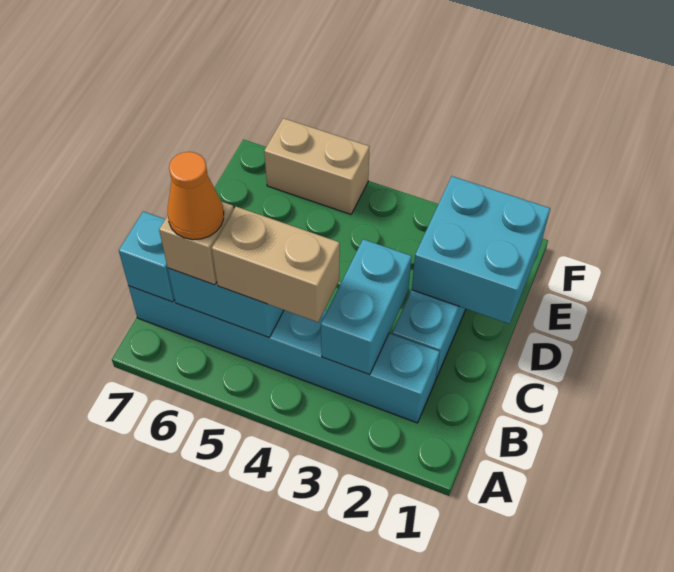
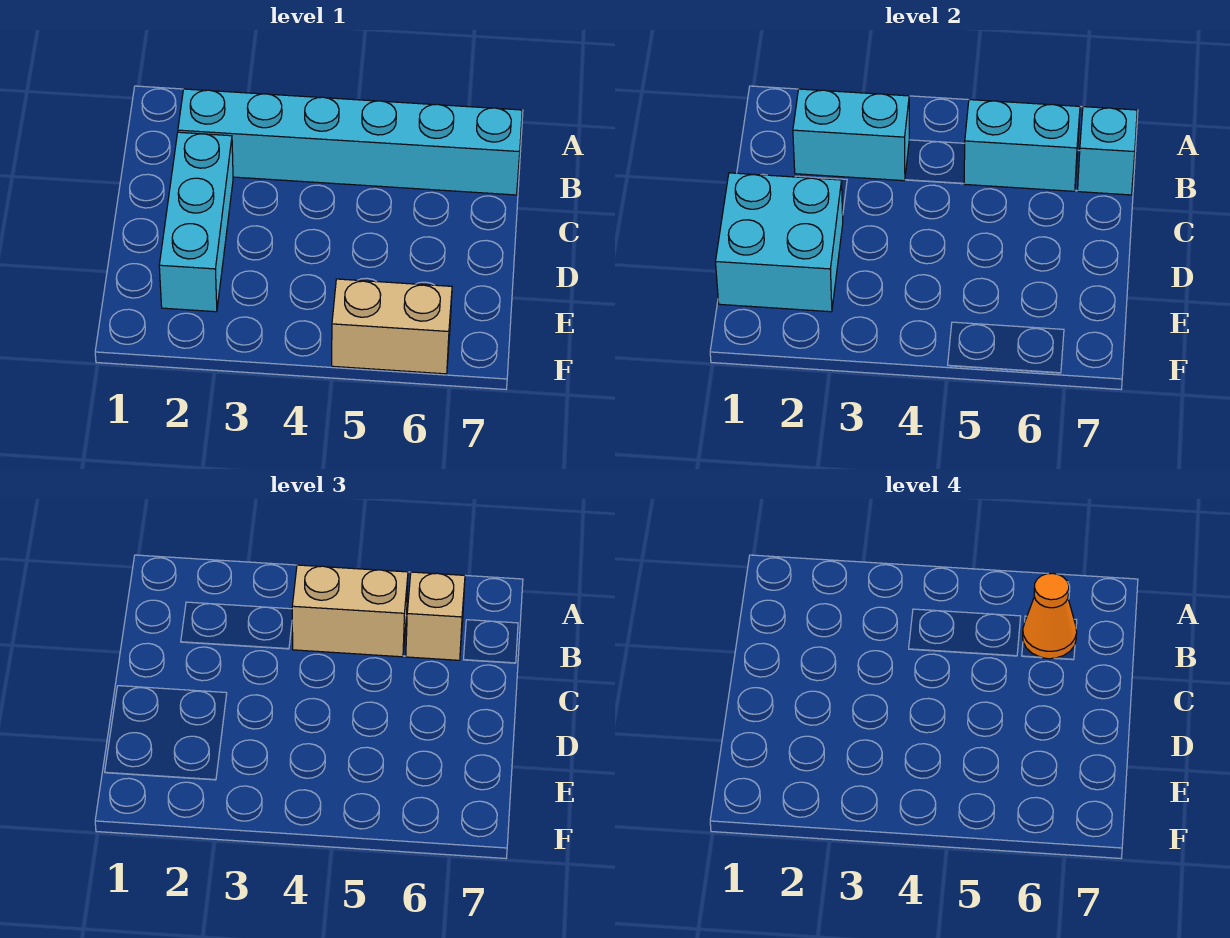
cyan brick B3:C3 level 2 -> cyan brick B2:B3 level 2

